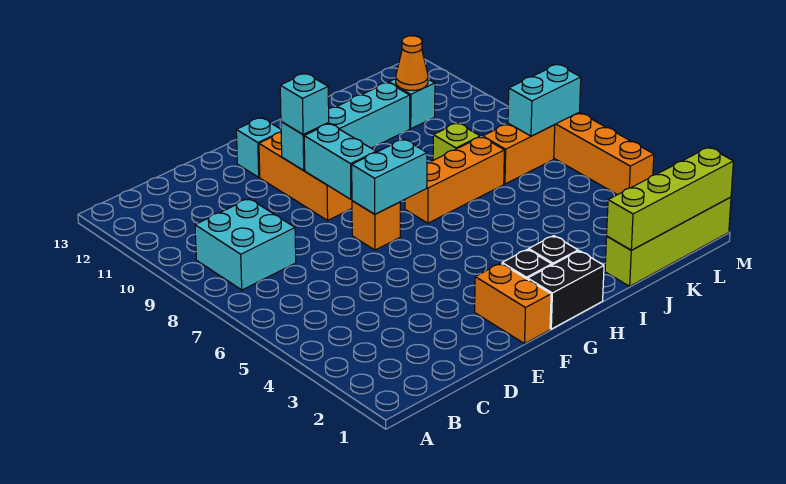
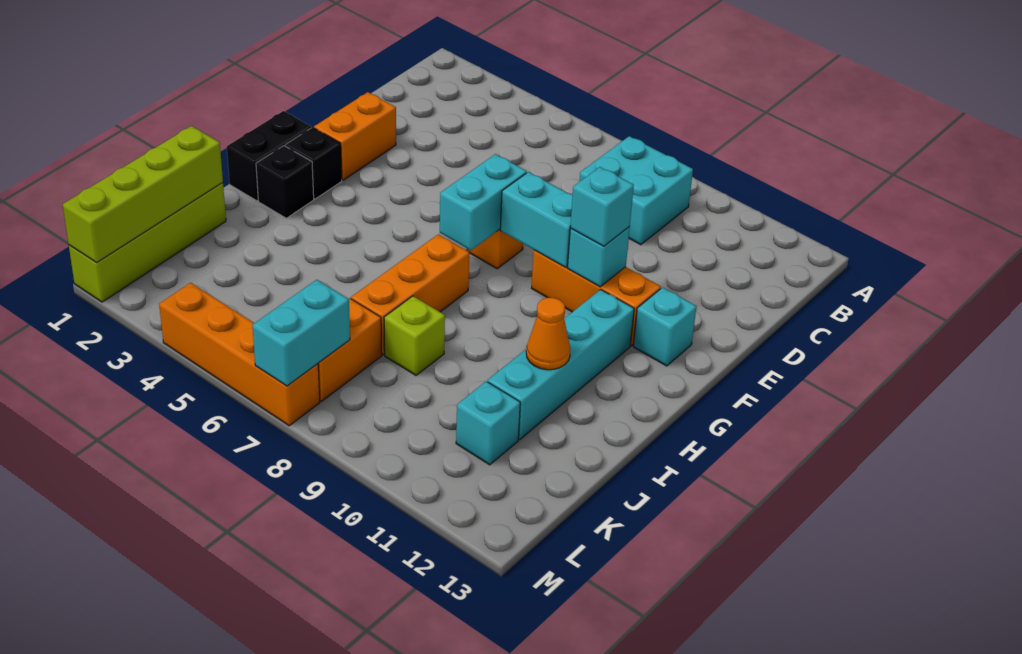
orange brick F1:F2 level 1 -> orange brick E2:F2 level 1
orange cone K11 level 2 -> orange cone I11 level 2

